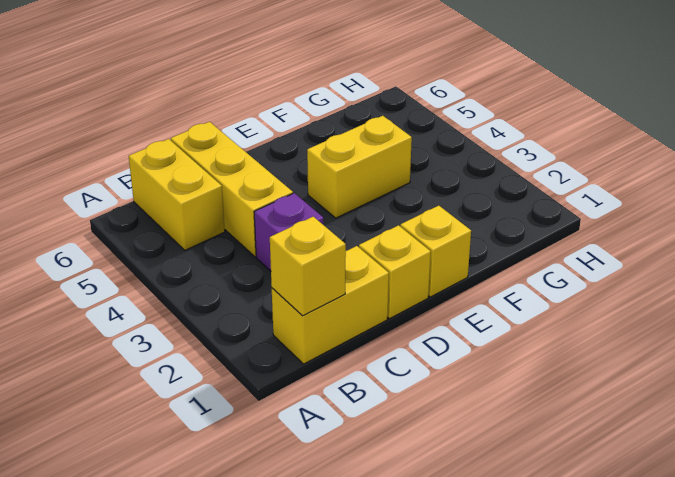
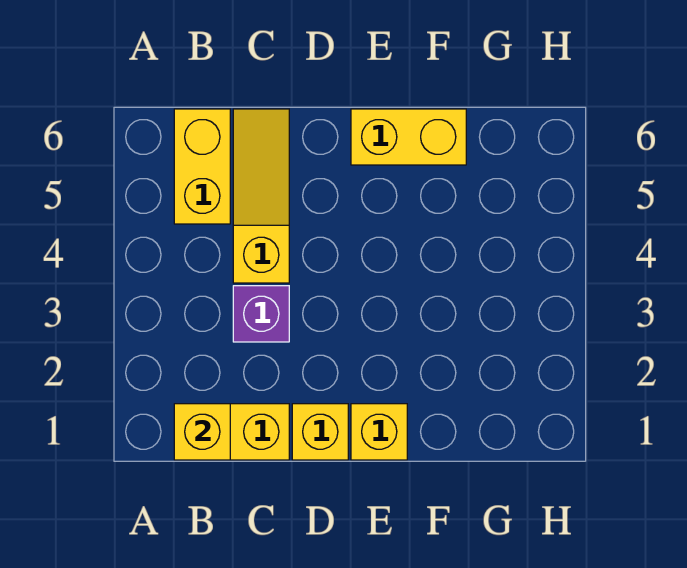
yellow brick C4:C6 level 1 -> yellow slope C4:C6 level 1 top 4
yellow brick E4:F4 level 1 -> yellow brick E6:F6 level 1

